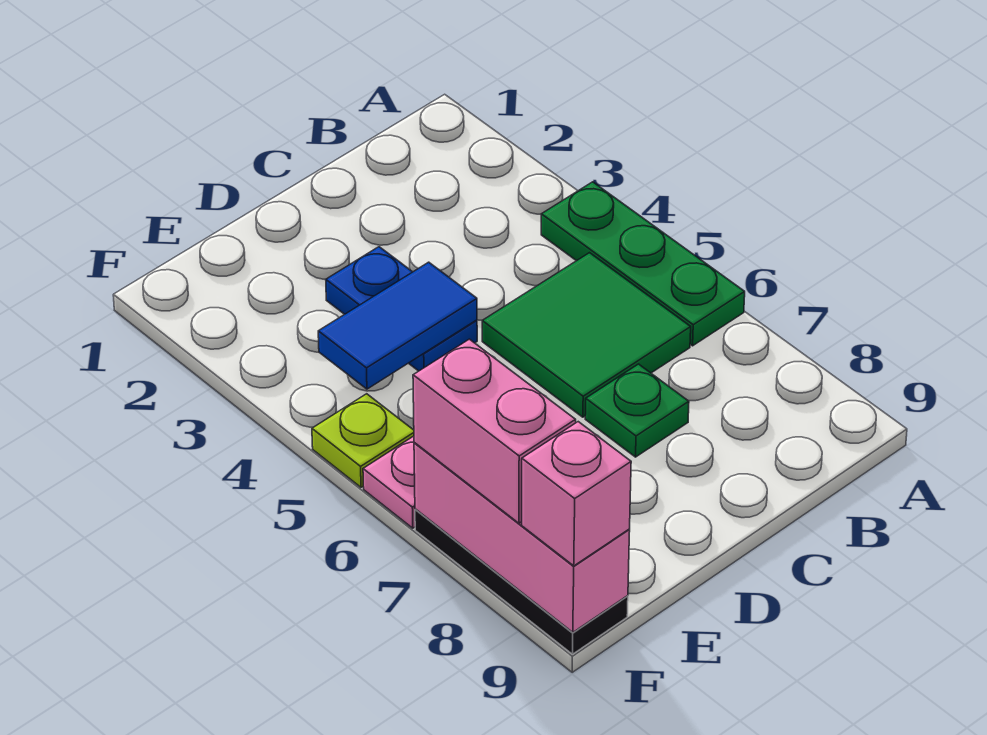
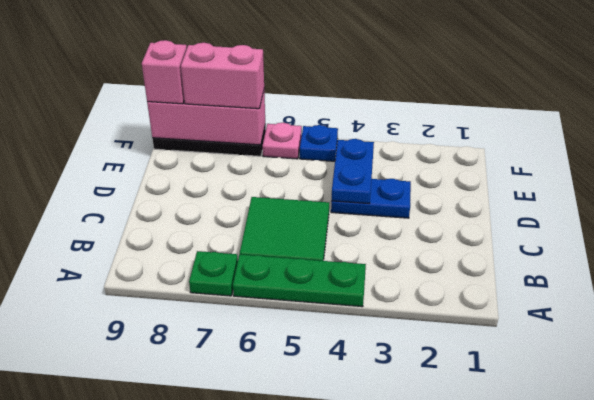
green plate C7 level 1 -> green plate A7 level 1
blue tile D4:E4 level 2 -> blue plate D4:E4 level 2
lime plate F5 level 1 -> blue plate F5 level 1

